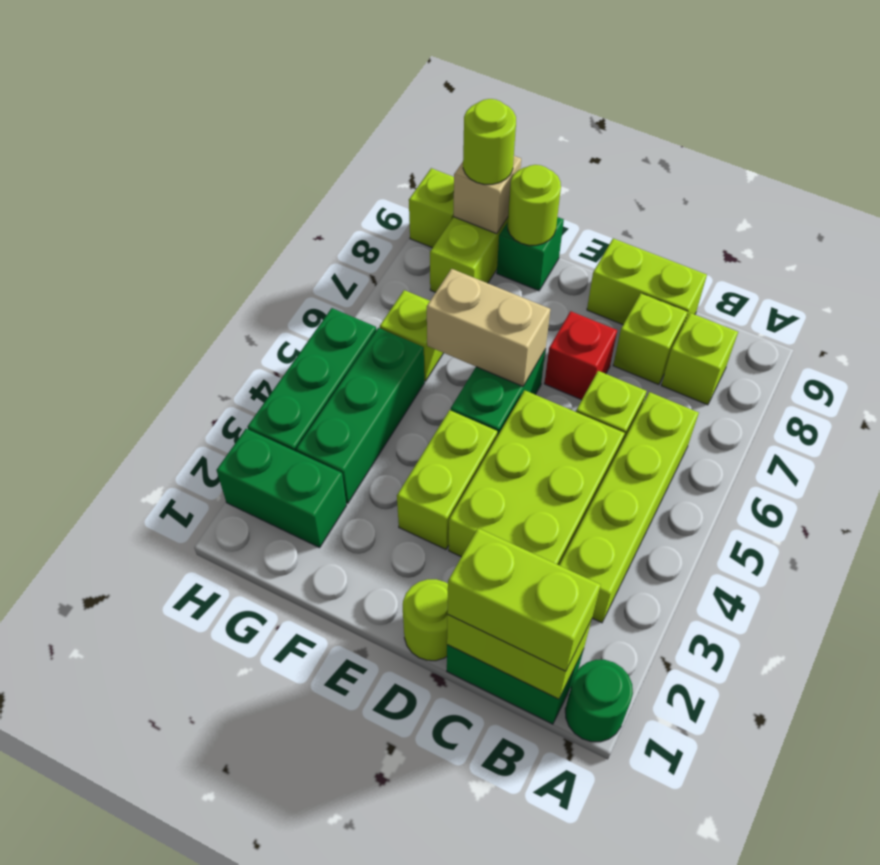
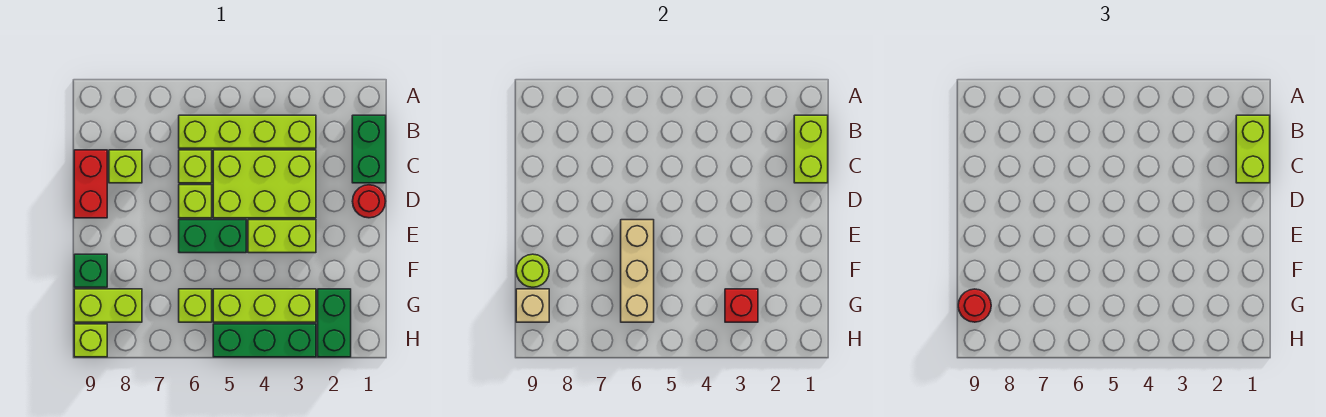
green round brick A1 level 1 -> none
lime brick B8 level 1 -> lime brick D6 level 1
lime brick C9:D9 level 1 -> red brick C9:D9 level 1
lime round brick D1 level 1 -> red round brick D1 level 1
red brick D7 level 1 -> red brick G3 level 2
tan brick E6:F6 level 2 -> tan brick E6:G6 level 2
green brick G3:G5 level 1 -> lime brick G3:G5 level 1
lime round brick G9 level 3 -> red round brick G9 level 3

